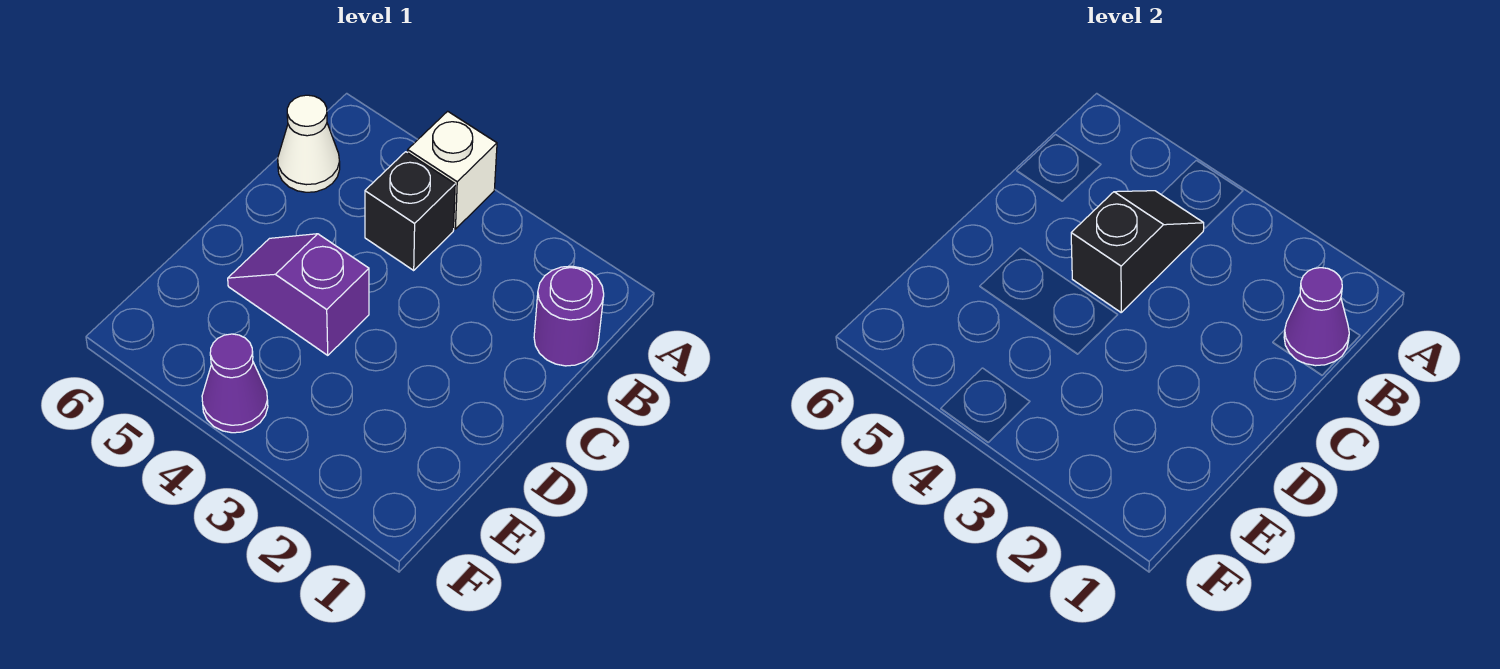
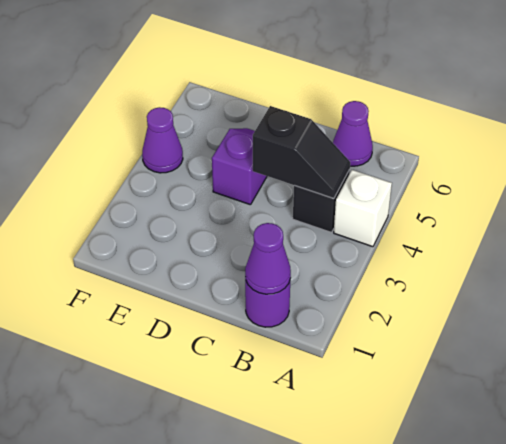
white cone B6 level 1 -> purple cone B6 level 1

